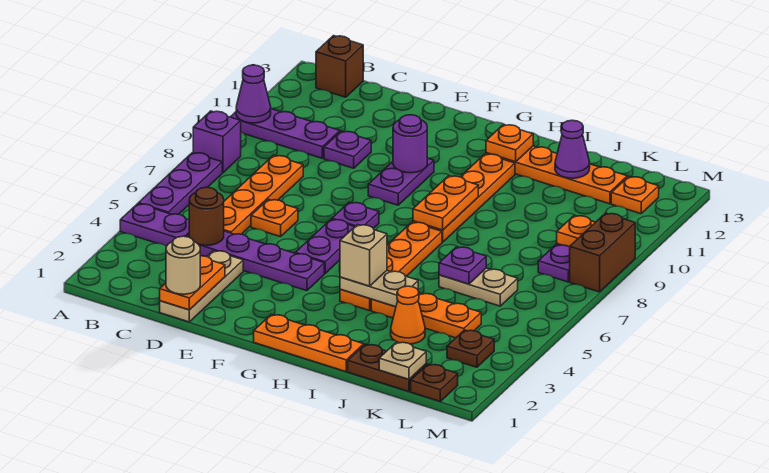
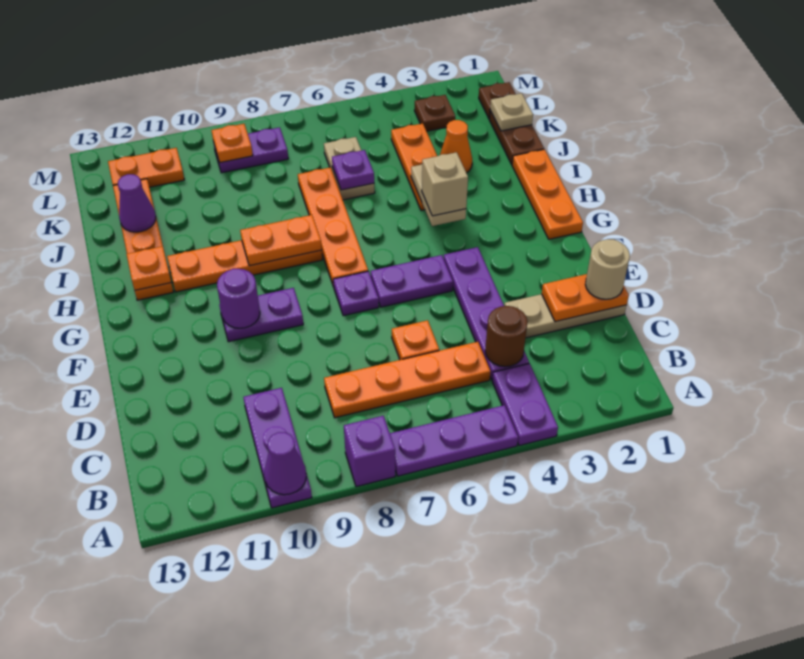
brown brick B13 level 1 -> none
purple plate D10 level 1 -> none
orange plate H4:H7 level 1 -> orange plate G7:J7 level 1
orange plate L12 level 1 -> orange plate L11:L12 level 1
brown brick M8:M9 level 1 -> none

